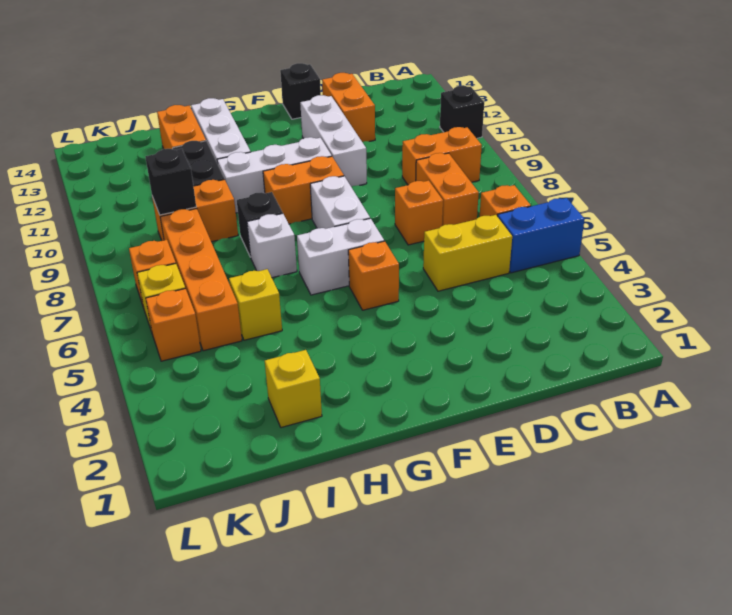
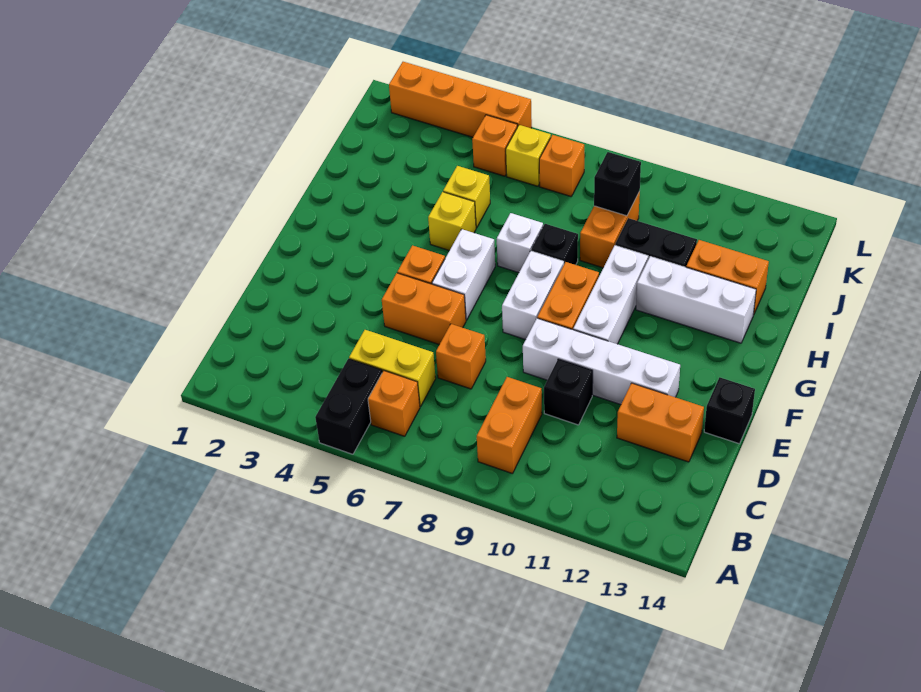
blue brick A5:B5 level 1 -> black brick A5:B5 level 1
black brick A11 level 1 -> black brick D10 level 1
yellow brick C5:D5 level 1 -> yellow brick C5:C6 level 1
orange brick C7:C8 level 1 -> orange brick E5:E6 level 1
white brick E10:E12 level 1 -> white brick E9:E12 level 1
white brick F7:F8 level 1 -> white brick F8:G8 level 1
yellow brick I2 level 1 -> yellow brick H5 level 1
orange brick J5:J8 level 1 -> orange brick L2:L5 level 1

